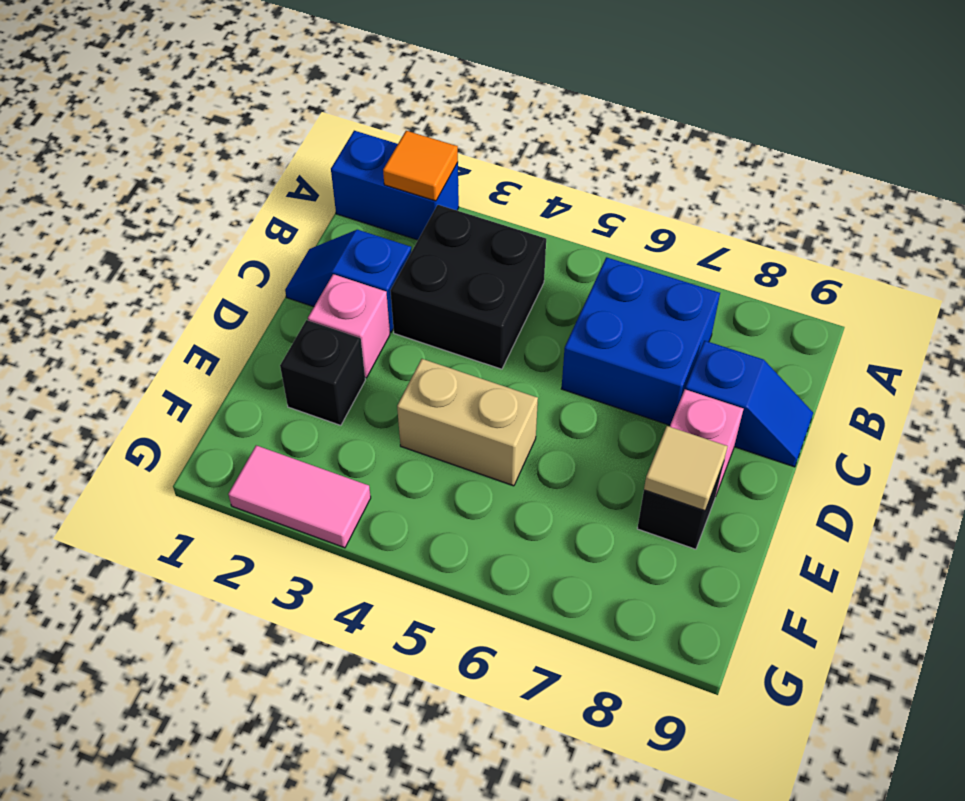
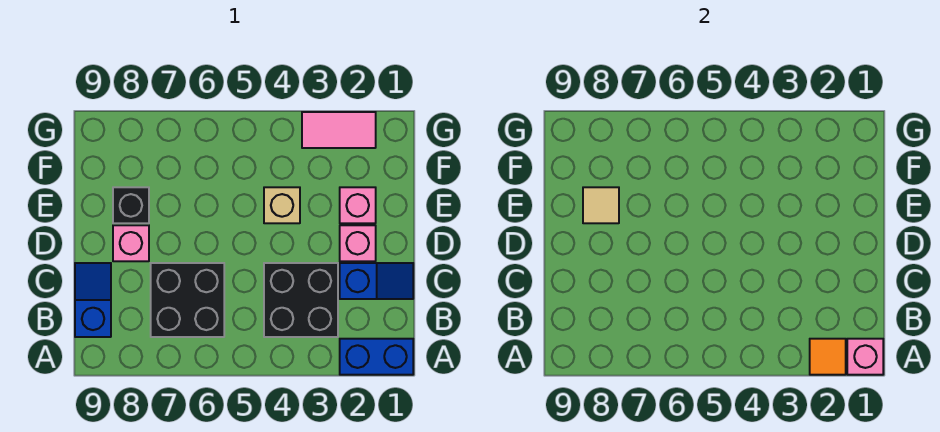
none -> pink brick A1 level 2
blue brick B6:C7 level 1 -> black brick B6:C7 level 1
blue slope C8:C9 level 1 top 8 -> blue slope B9:C9 level 1 top B
black brick E2 level 1 -> pink brick E2 level 1
tan brick E4:E5 level 1 -> tan brick E4 level 1

